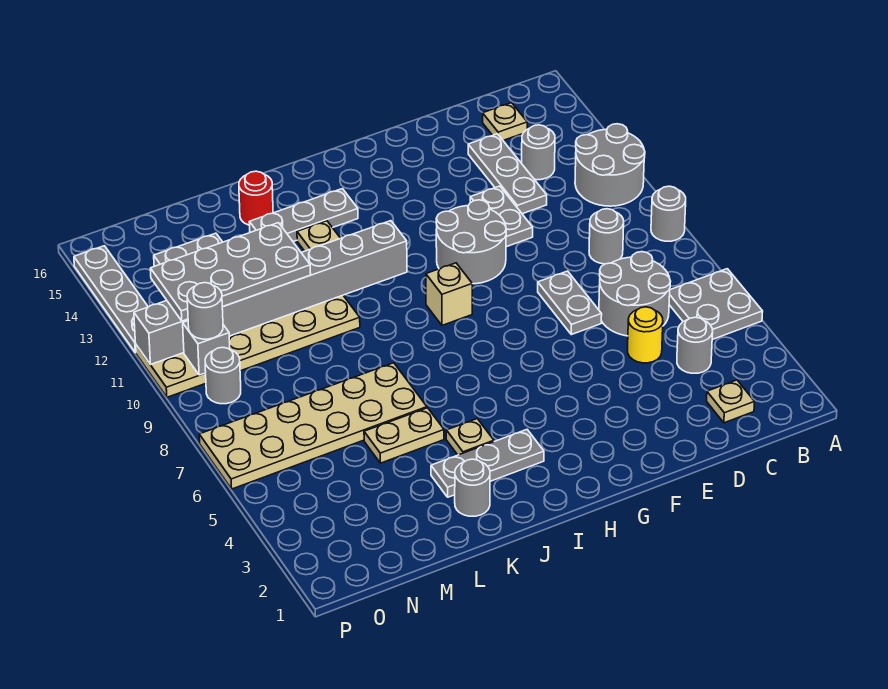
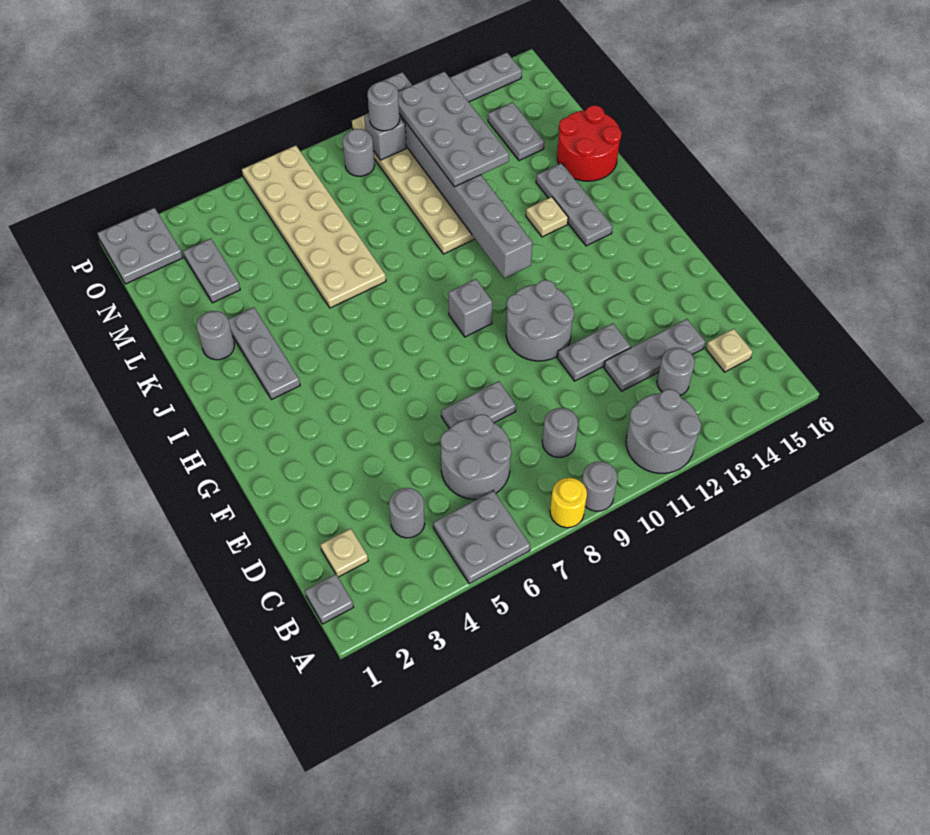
none -> grey plate B1 level 1
yellow round brick D5 level 1 -> yellow round brick A8 level 1
tan brick H9 level 1 -> grey brick H9 level 1
tan plate J4 level 1 -> none
tan plate K5:L5 level 1 -> none
red round brick K15 level 1 -> red round brick K15:L16 level 1
none -> grey plate M3:N3 level 1
none -> grey plate O1:P2 level 1

